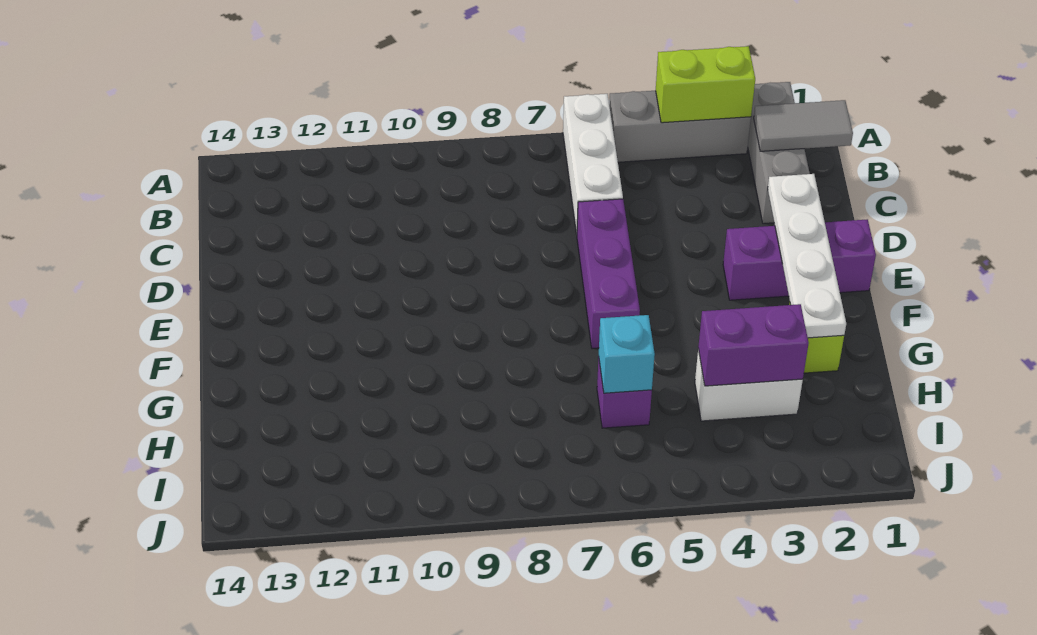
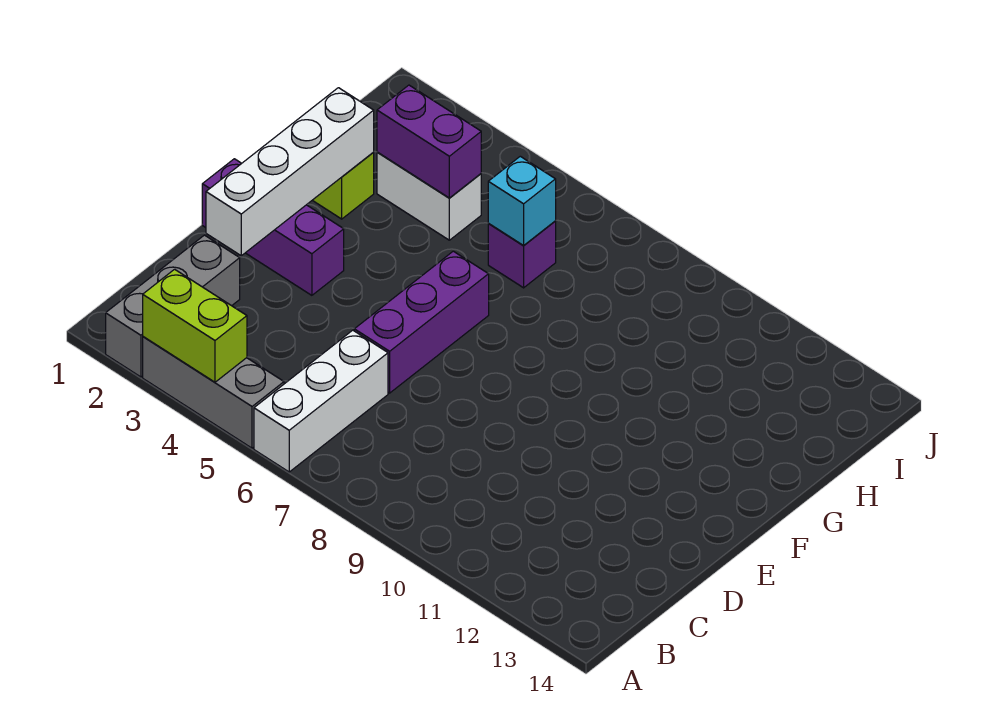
grey tile B1:B2 level 2 -> none
white plate D2:G2 level 2 -> white brick D2:G2 level 2

